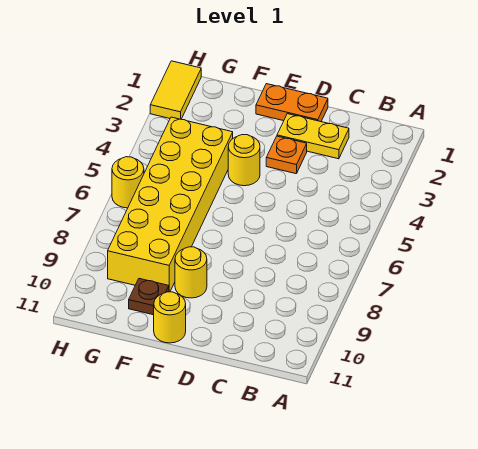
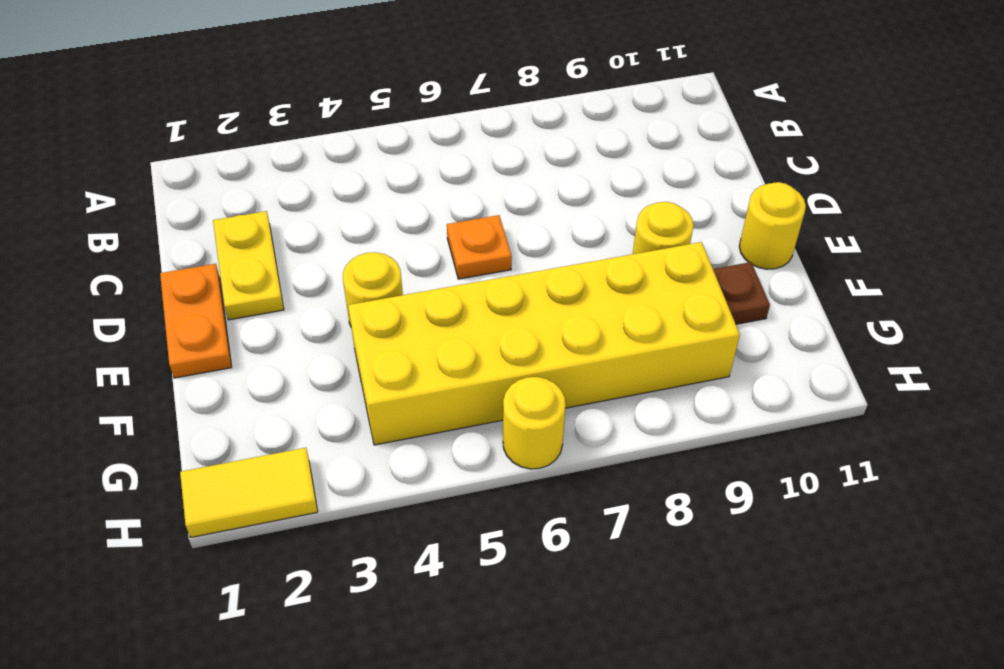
orange plate D3 level 1 -> orange plate D6 level 1

